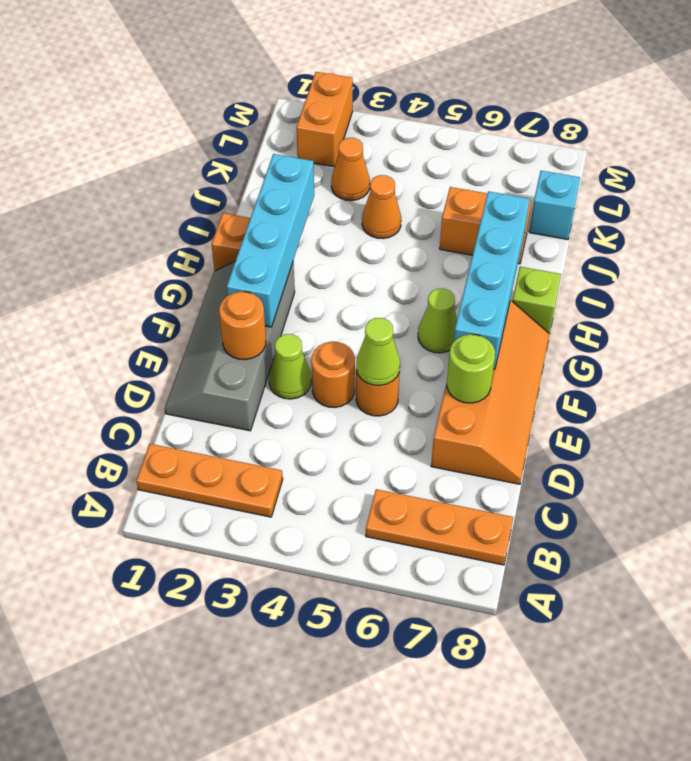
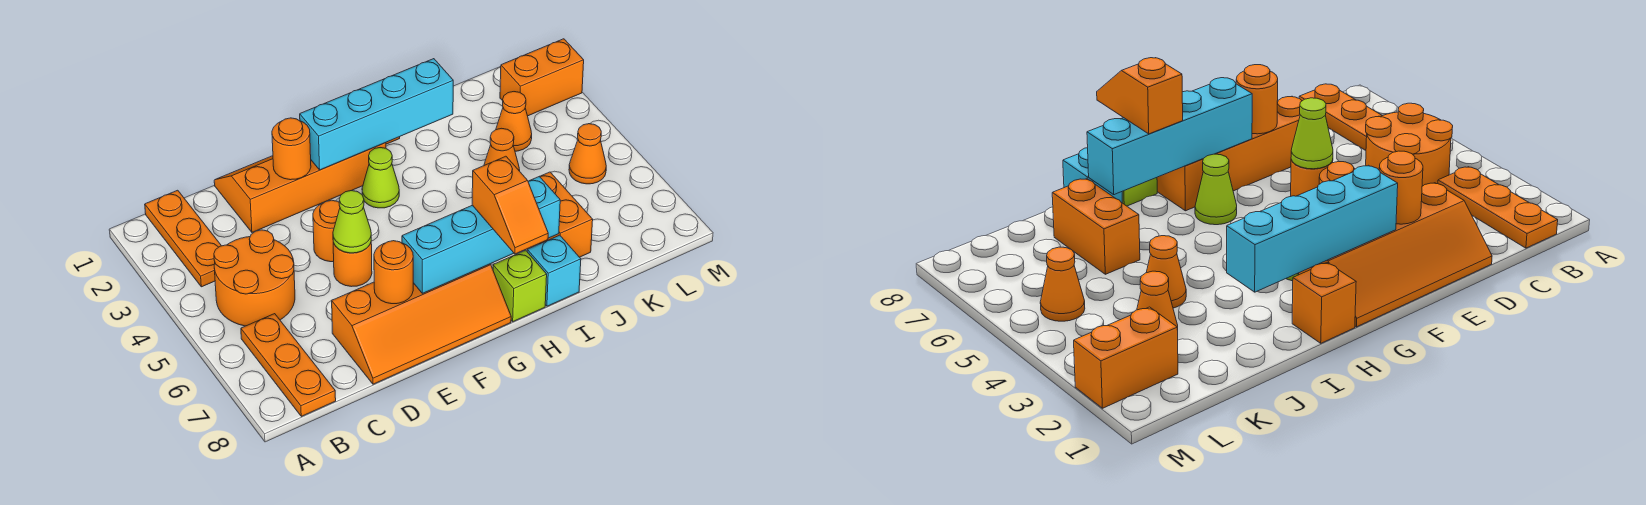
none -> orange round brick B4:C5 level 1
grey slope D1:G2 level 1 top 2 -> orange slope D1:G2 level 1 top 2
lime cone E3 level 1 -> lime cone G3 level 1
lime round brick E7 level 2 -> orange round brick E7 level 2
none -> orange slope H7:H8 level 3 top 7
cyan brick K8 level 1 -> cyan brick I8 level 1
none -> orange cone L5 level 1

